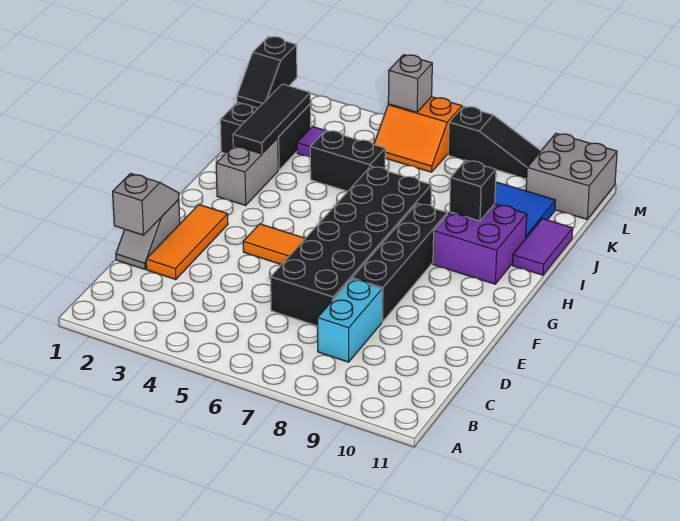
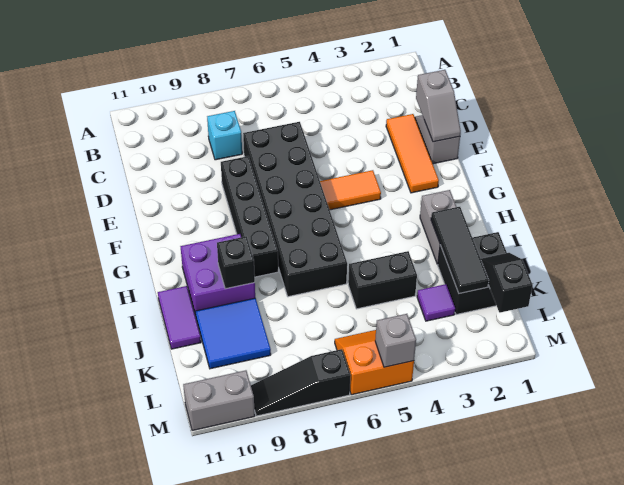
cyan brick C8:D8 level 1 -> cyan brick C8 level 1
grey brick L10:M11 level 1 -> grey brick M10:M11 level 1

